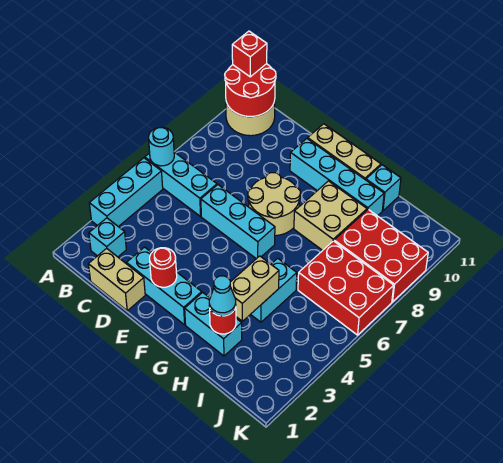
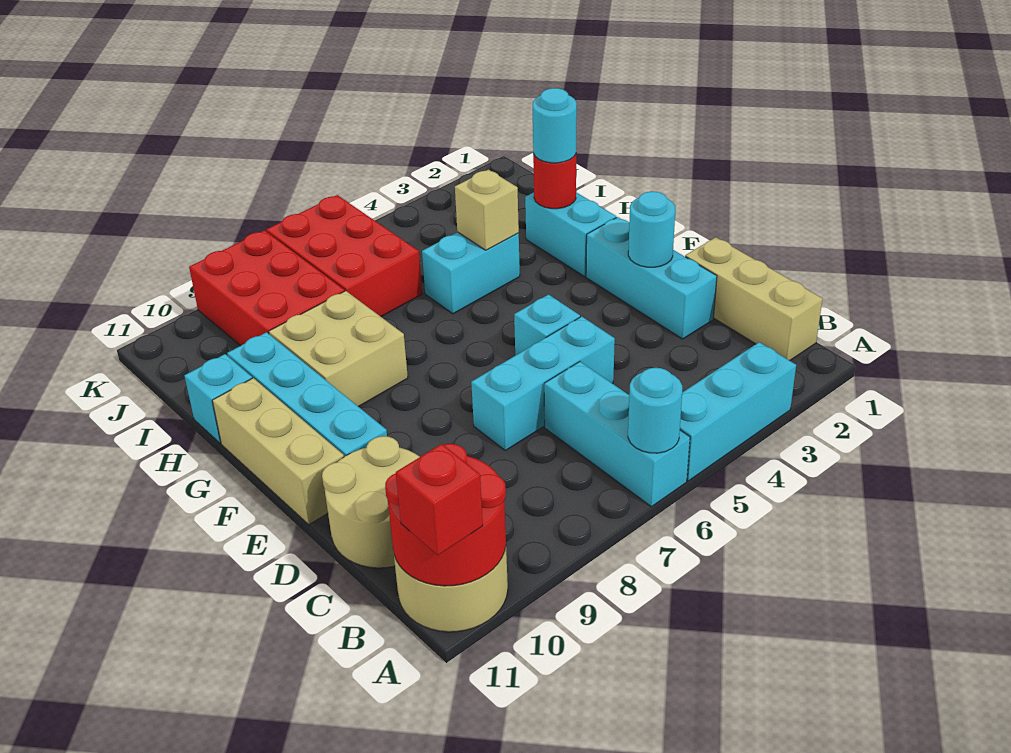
cyan brick B2 level 1 -> cyan brick E5 level 1
tan brick C1:D1 level 1 -> tan brick B1:D1 level 1
cyan brick D6:F6 level 1 -> cyan brick D5:D7 level 1
red round brick E2 level 2 -> cyan round brick E2 level 2
tan round brick E7:F8 level 1 -> tan round brick C10:D11 level 1
cyan cone H2 level 3 -> cyan round brick H2 level 3
tan brick H3:H4 level 2 -> tan brick H4 level 2

